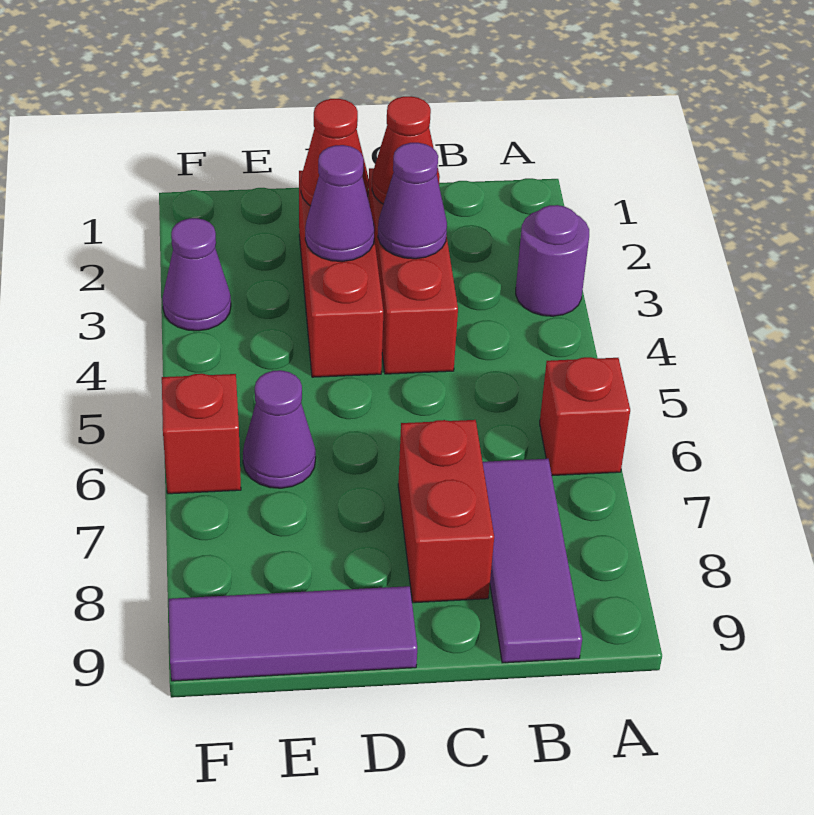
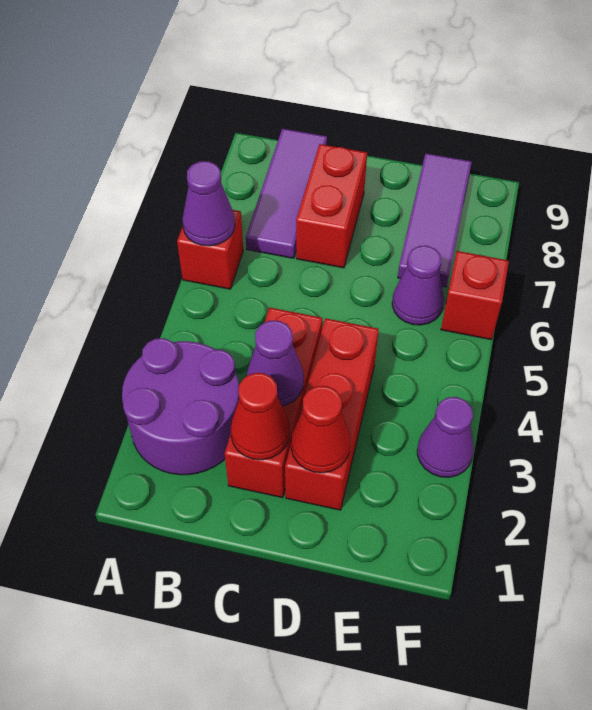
purple round brick A3 level 1 -> purple round brick A2:B3 level 1
purple cone D3 level 2 -> purple cone A6 level 2
purple tile D9:F9 level 1 -> purple tile E7:E9 level 1

